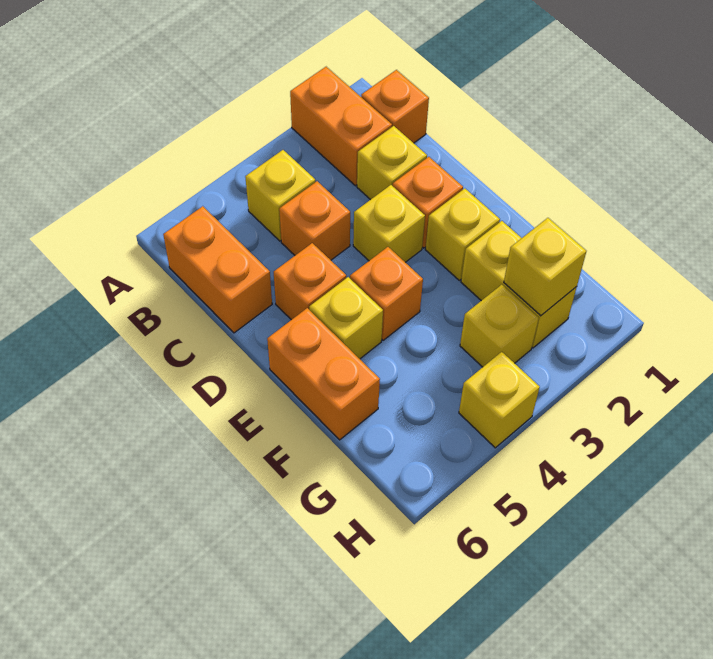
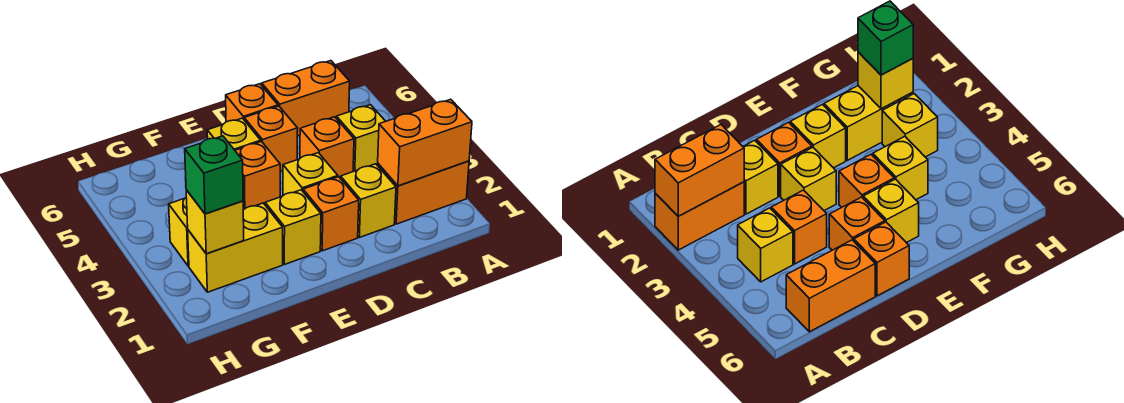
orange brick B1 level 1 -> orange brick D6 level 1
orange brick E6:F6 level 1 -> orange brick A2:B2 level 2
none -> green brick G2 level 3
yellow brick H4 level 1 -> yellow brick F4 level 1

